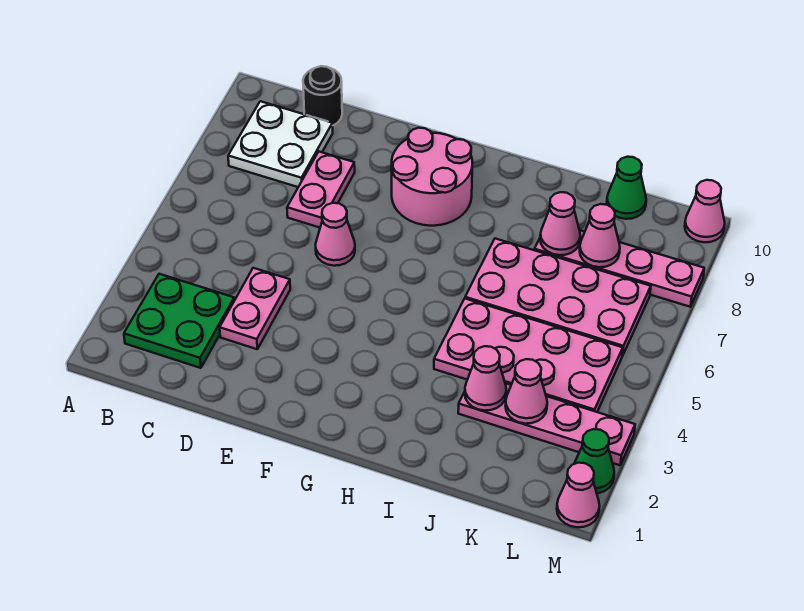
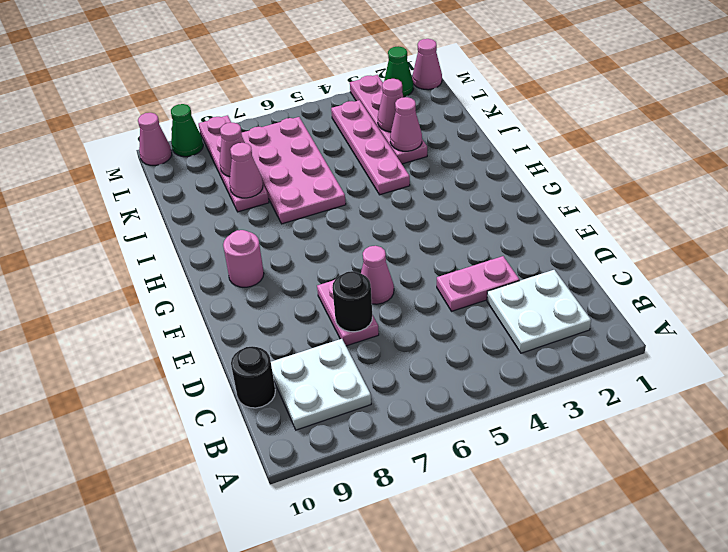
green plate B2:C3 level 1 -> white plate B2:C3 level 1
pink plate D7:D8 level 1 -> pink plate D7:E7 level 1
none -> black round brick D7 level 2
pink round brick F8:G9 level 1 -> pink round brick G9 level 1
pink plate I4:L5 level 1 -> pink plate I4:L4 level 1
green cone K10 level 1 -> green cone M9 level 1

